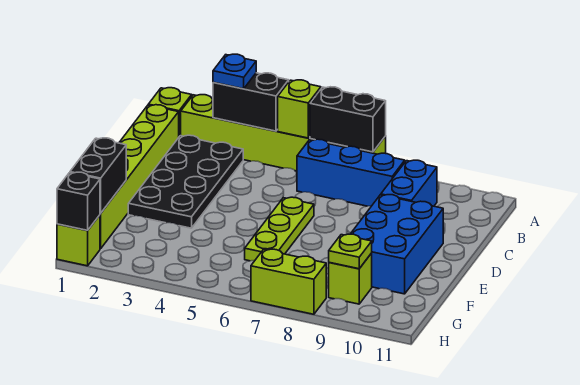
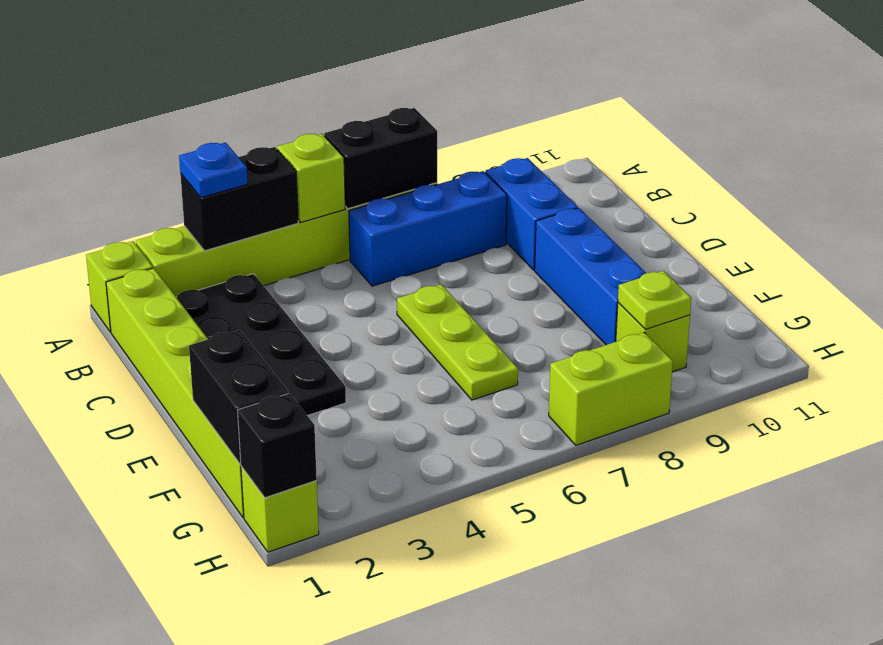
blue brick D9:F10 level 1 -> blue brick D9:F9 level 1

